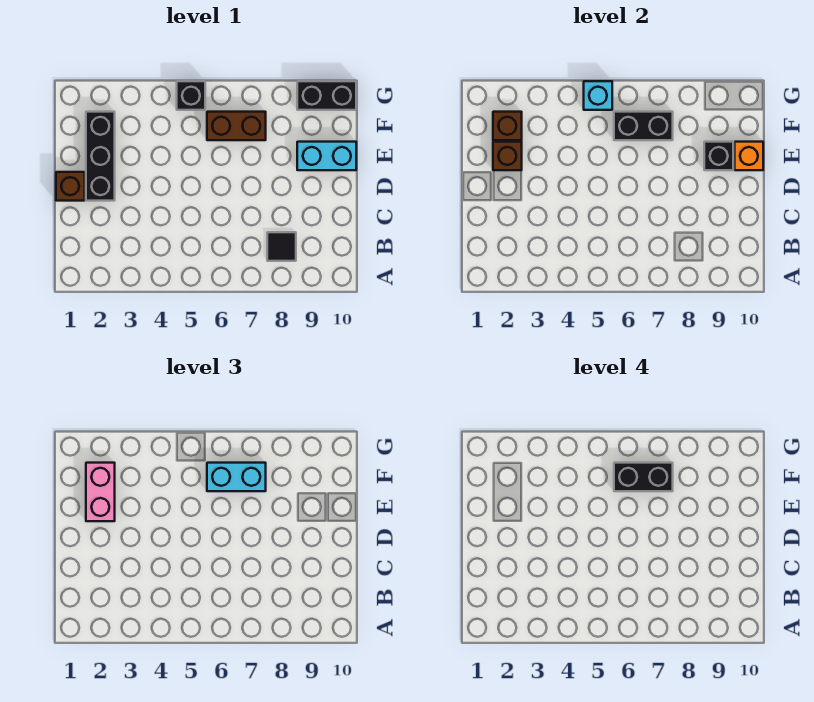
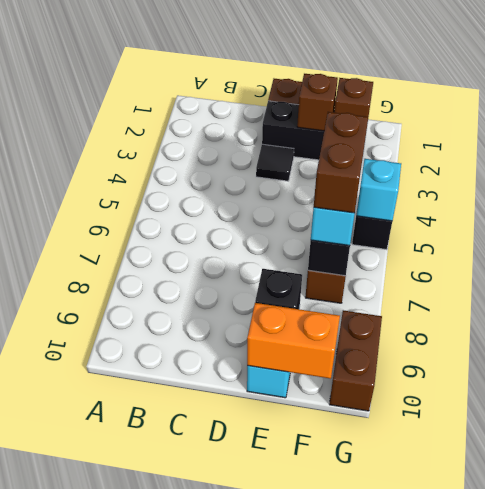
black tile B8 level 1 -> black tile D3 level 1
pink brick E2:F2 level 3 -> none
orange brick E10 level 2 -> orange brick E10:F10 level 2
black brick F6:F7 level 4 -> brown brick F6:F7 level 4
black brick G9:G10 level 1 -> brown brick G9:G10 level 1

